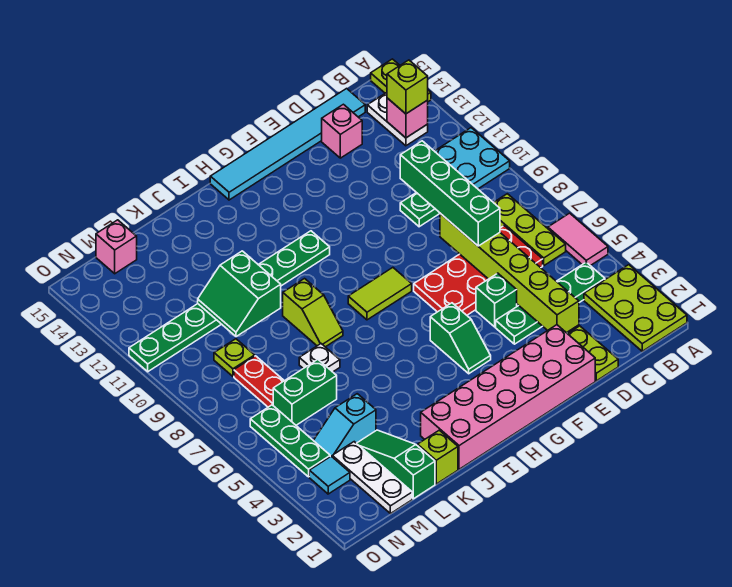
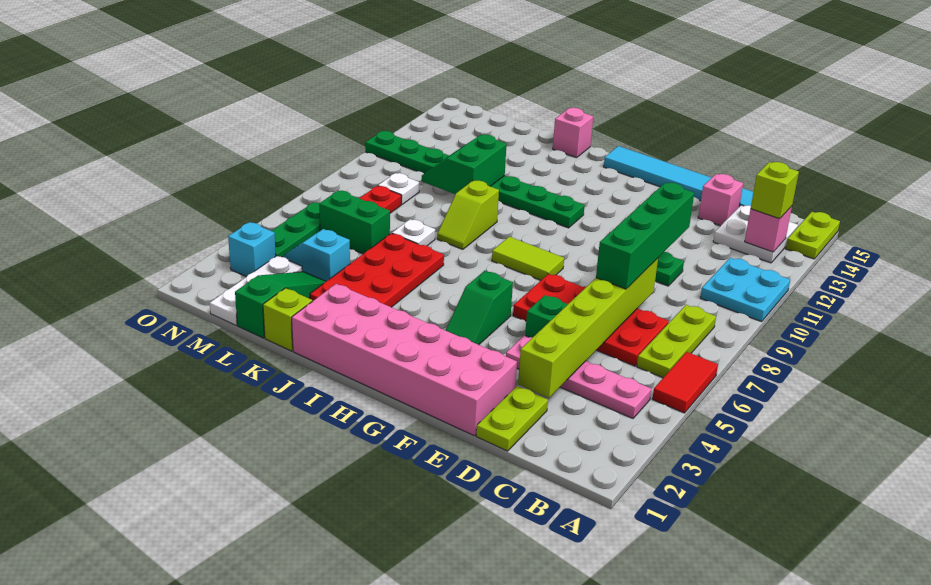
lime plate A1:B3 level 1 -> none
pink tile A5:A6 level 1 -> red tile A5:A6 level 1
green plate B4:E4 level 1 -> pink plate B4:E4 level 1
white plate B13:B14 level 1 -> white plate B13:C14 level 1
none -> red plate J3:K6 level 1
lime plate M9 level 1 -> white plate M9 level 1
pink brick M15 level 1 -> pink brick J15 level 1
cyan tile N3 level 1 -> cyan brick N3 level 1

